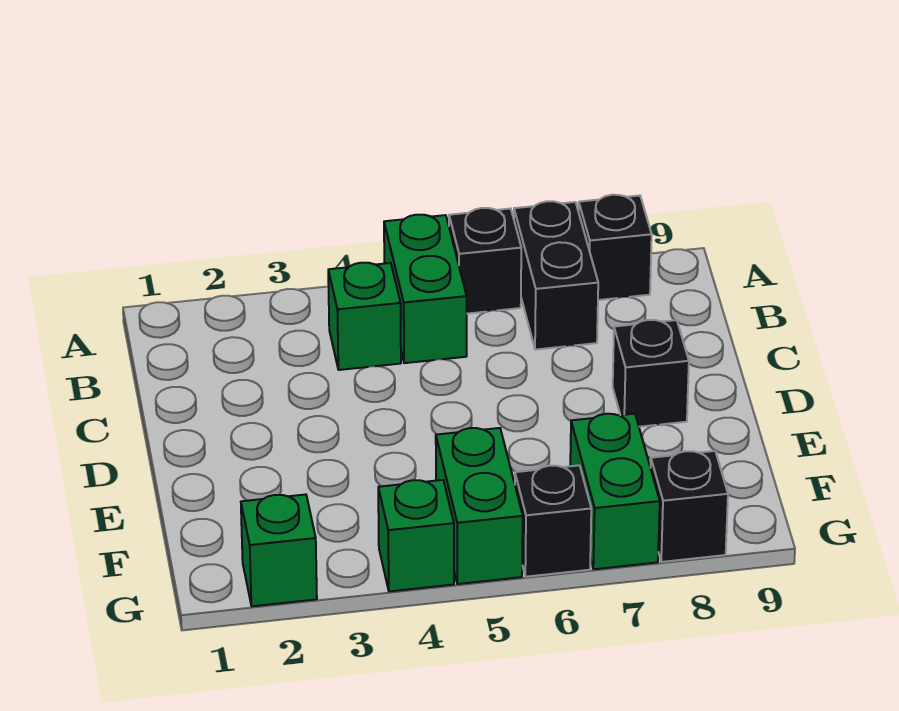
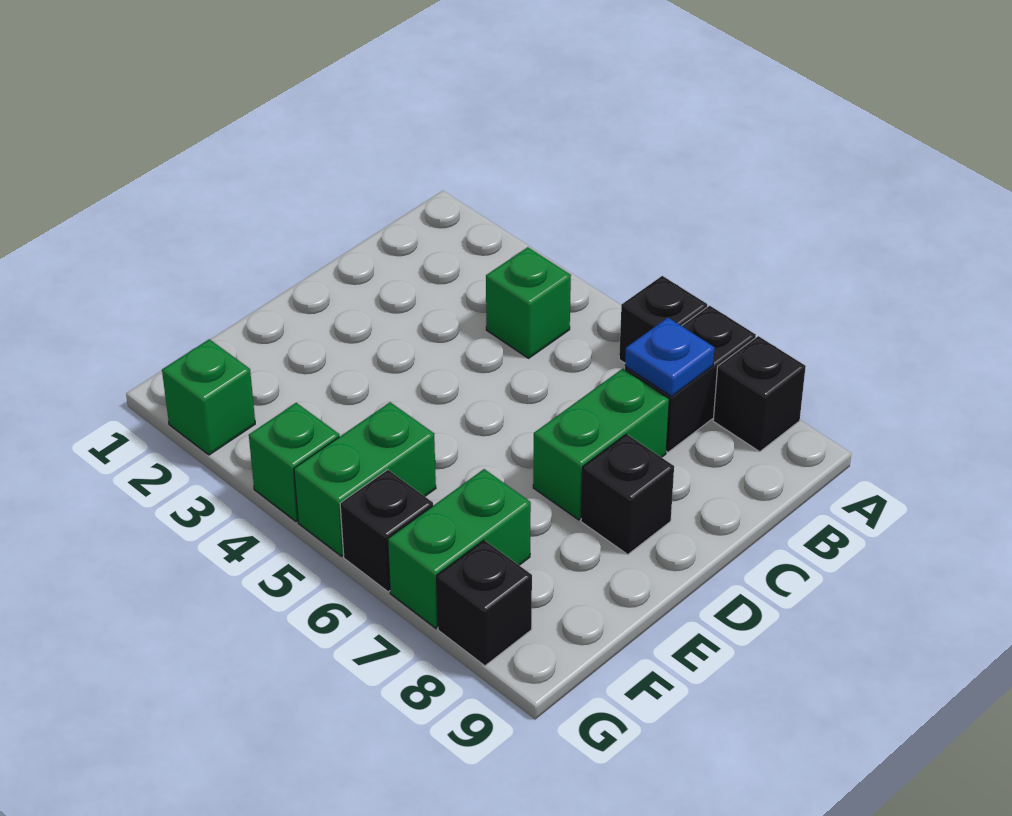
green brick A5:B5 level 1 -> green brick C7:D7 level 1
none -> blue plate B7 level 2

